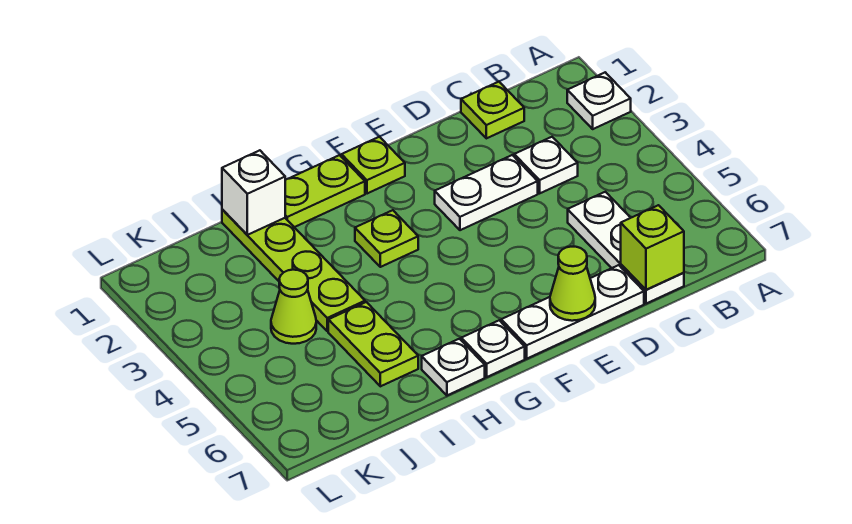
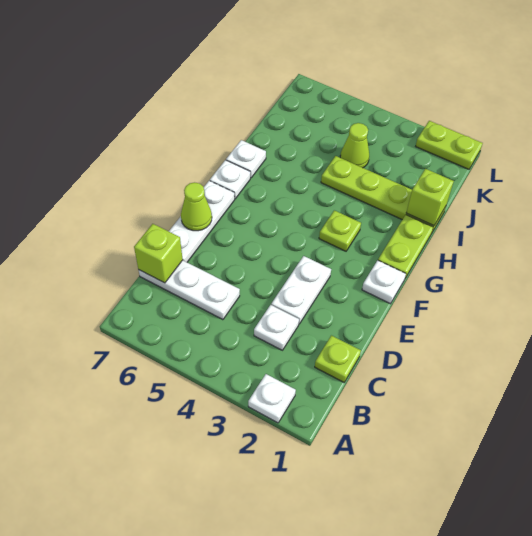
lime plate F1 level 1 -> white plate F1 level 1
white brick I1 level 2 -> lime brick I1 level 2
lime plate I5:I6 level 1 -> lime plate L1:L2 level 1

